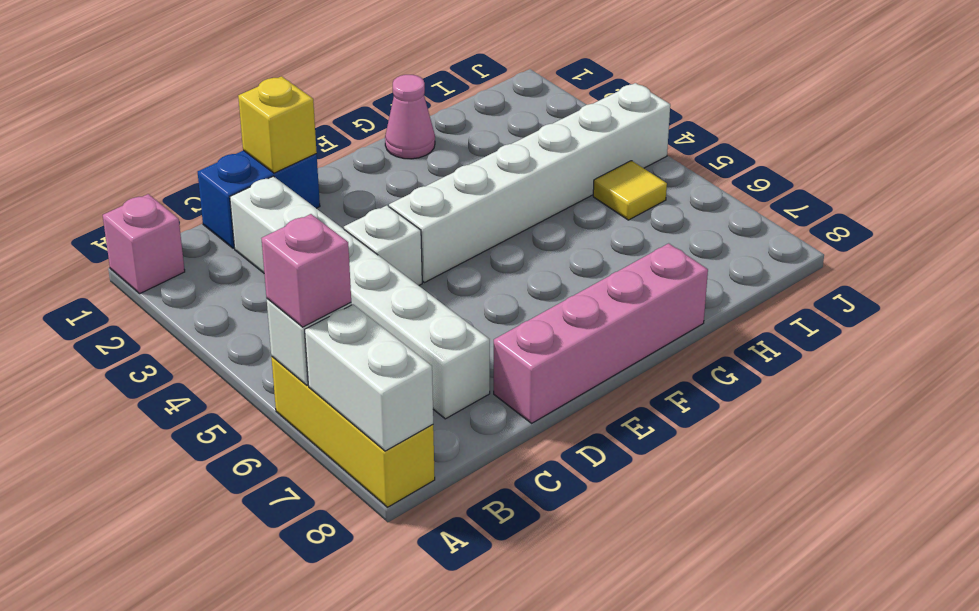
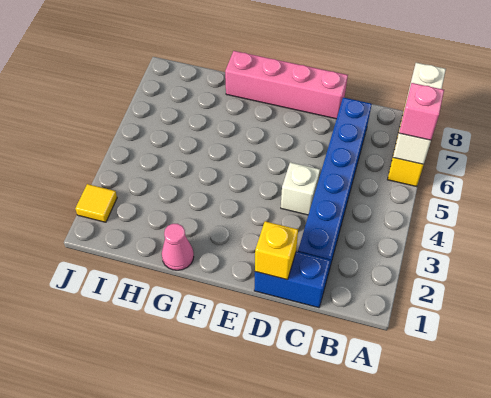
pink brick A1 level 1 -> none
white brick C2:C7 level 1 -> blue brick C2:C7 level 1
white brick E4:J4 level 1 -> none
yellow tile I5 level 1 -> yellow tile J2 level 1

